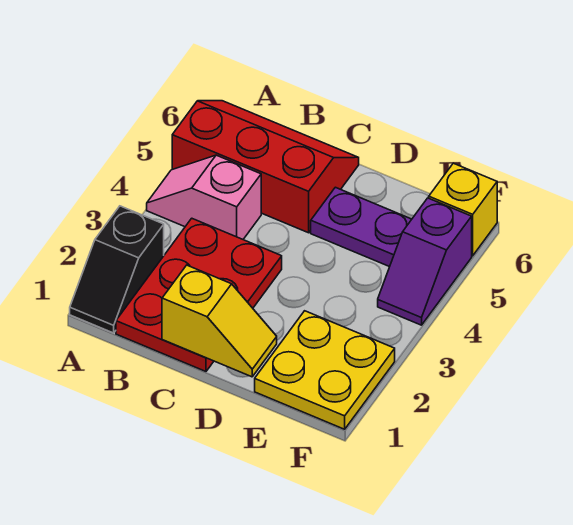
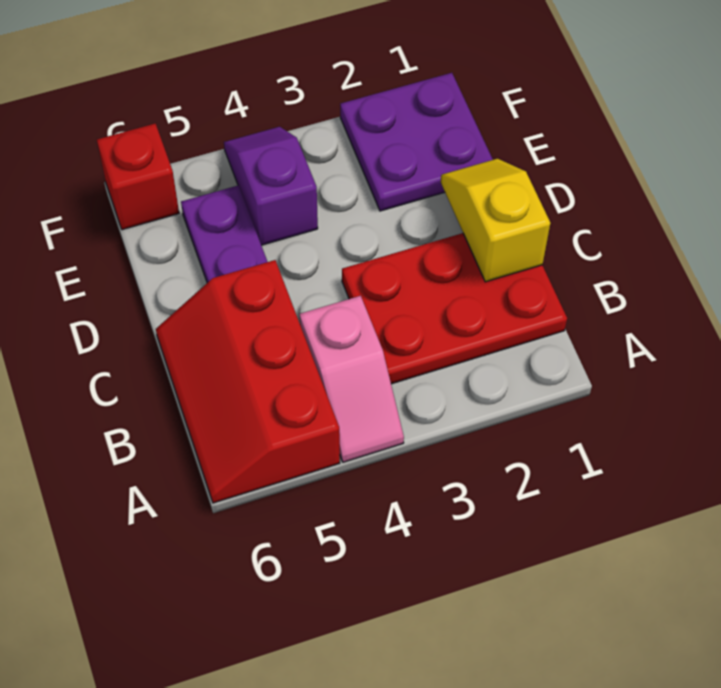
black slope A1:A2 level 1 top 2 -> none
yellow plate E1:F2 level 1 -> purple plate E1:F2 level 1
purple slope F4:F5 level 1 top 5 -> purple slope E4:F4 level 1 top E
yellow brick F6 level 1 -> red brick F6 level 1

